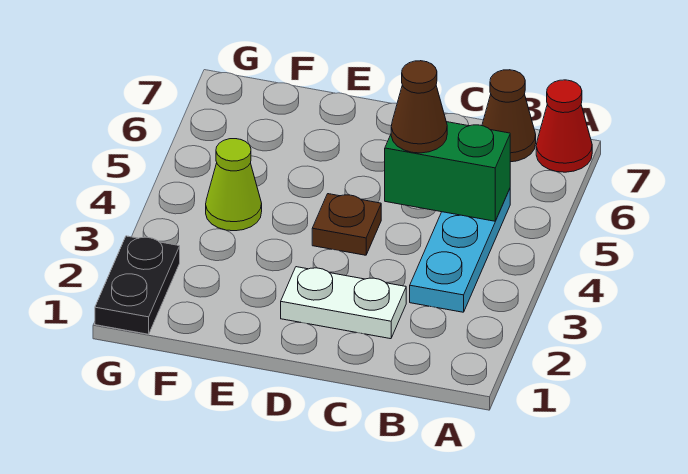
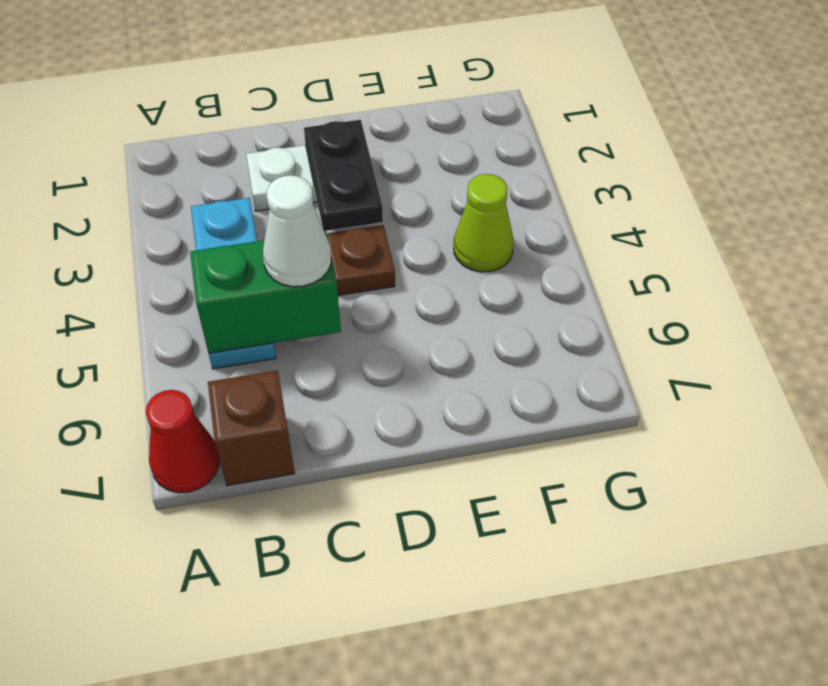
brown cone B7 level 1 -> brown brick B7 level 1
brown cone C5 level 3 -> white cone C5 level 3
black plate G1:G2 level 1 -> black plate D2:D3 level 2

